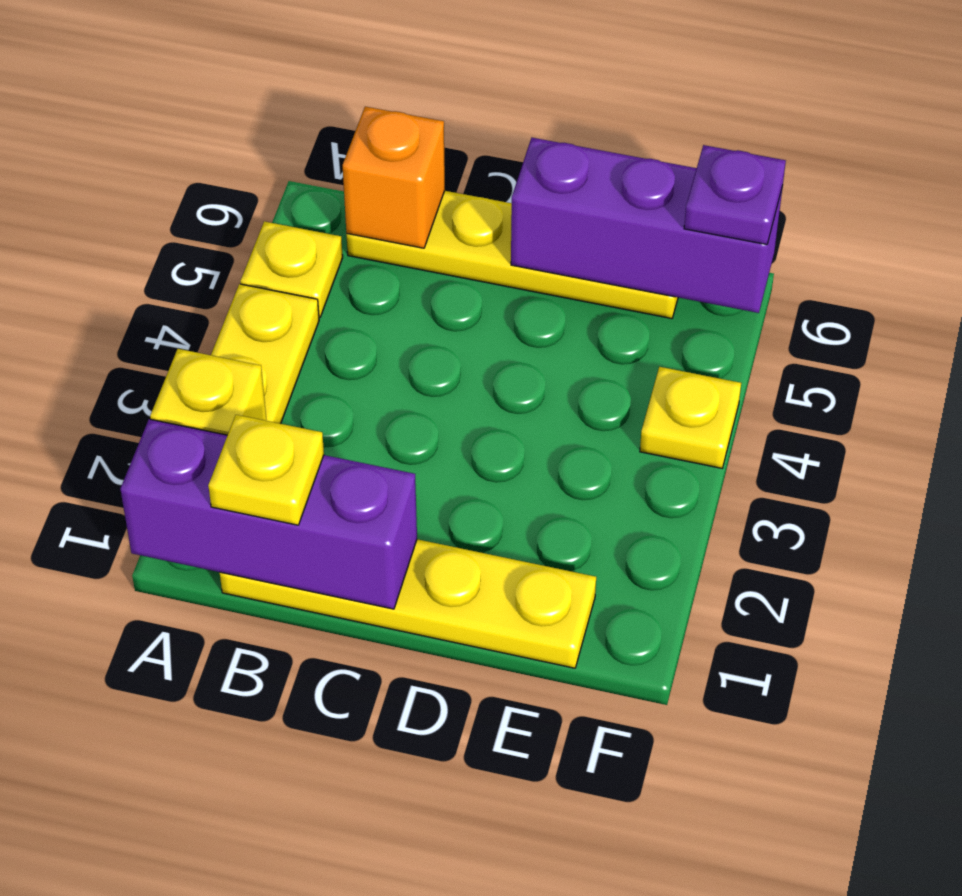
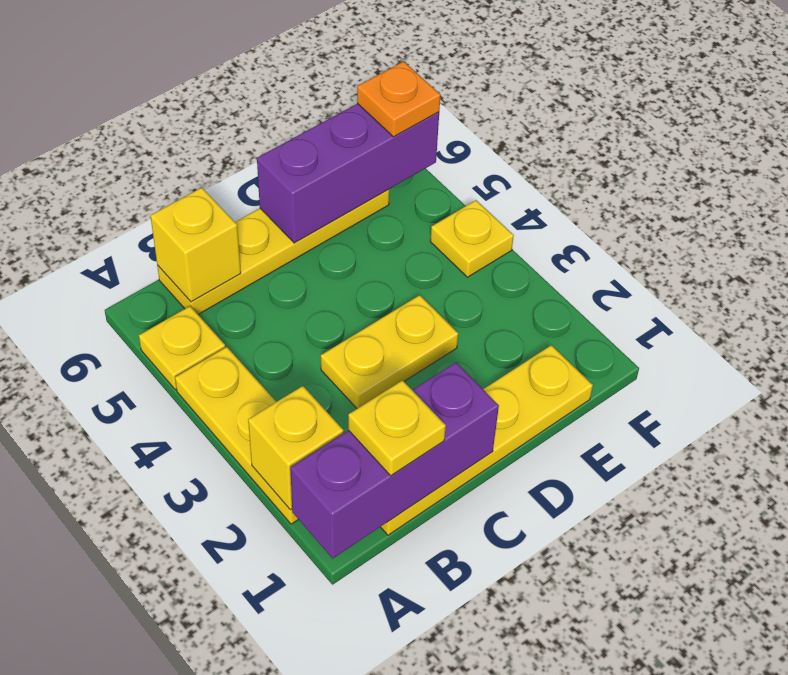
orange brick B6 level 2 -> yellow brick B6 level 2
none -> yellow plate C3:D3 level 1
purple plate F6 level 3 -> orange plate F6 level 3

